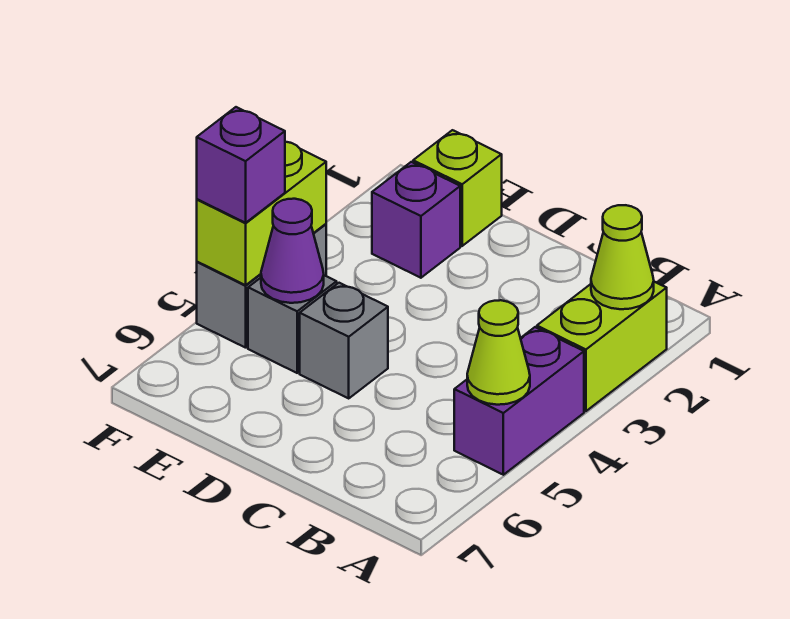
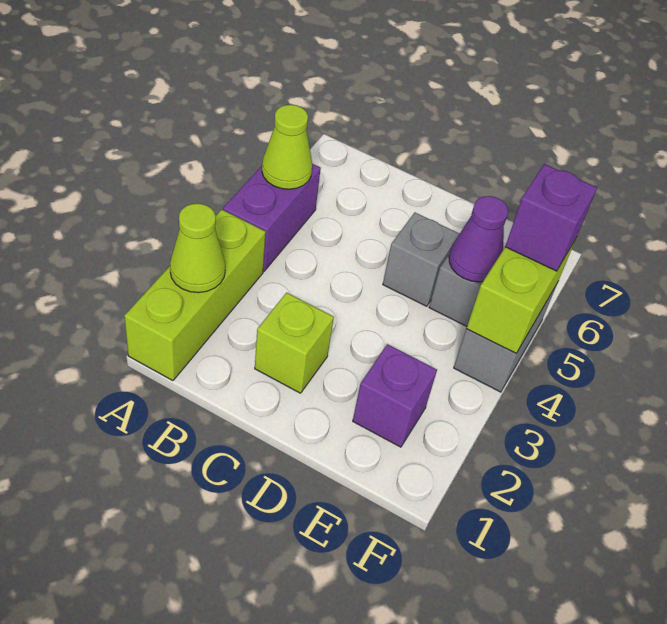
lime brick A2:A3 level 1 -> lime brick A1:A3 level 1
lime brick E1 level 1 -> lime brick C2 level 1

